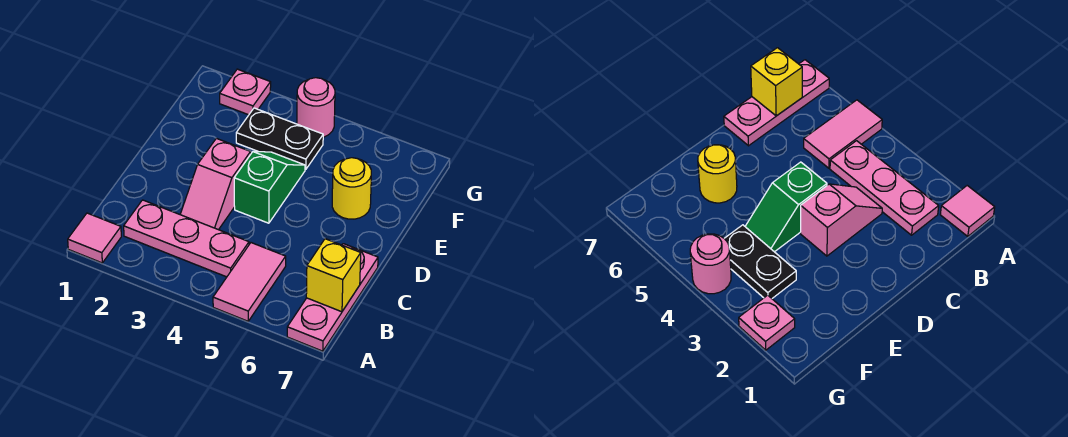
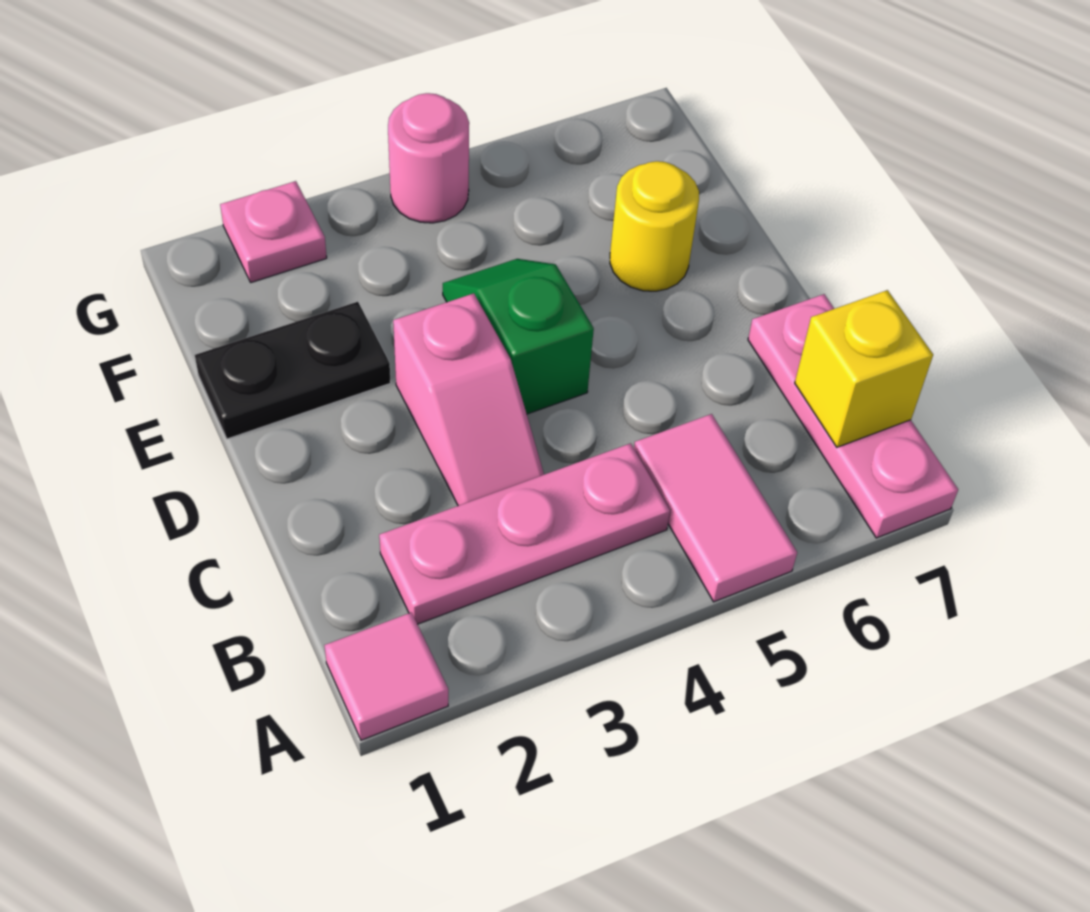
black plate F3:F4 level 1 -> black plate E1:E2 level 1

